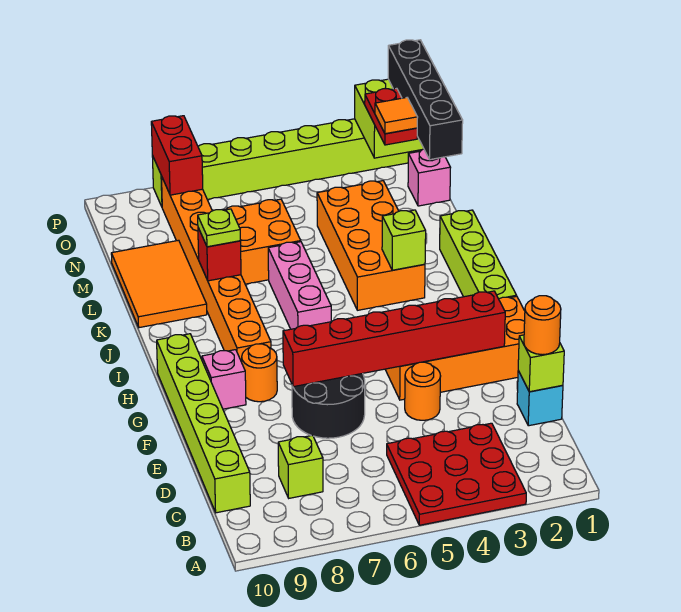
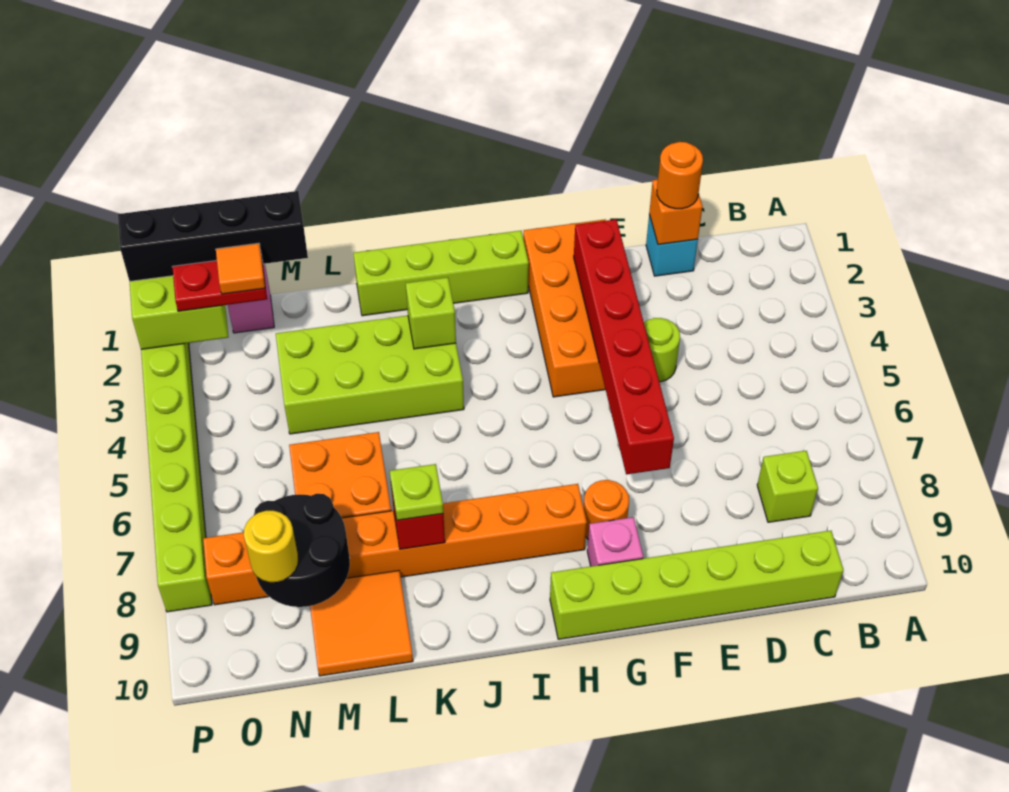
red plate A3:C5 level 1 -> none
lime brick D1 level 2 -> orange brick D1 level 2
orange round brick E4 level 1 -> lime round brick E4 level 1
black round brick E6:F7 level 1 -> black round brick M8:N9 level 2
pink brick I6:K6 level 1 -> none
orange brick J3:M4 level 1 -> lime brick J3:M4 level 1
orange tile K9:M10 level 1 -> orange tile L9:M10 level 1
none -> yellow round brick N9 level 3
red brick O8:P8 level 2 -> none

